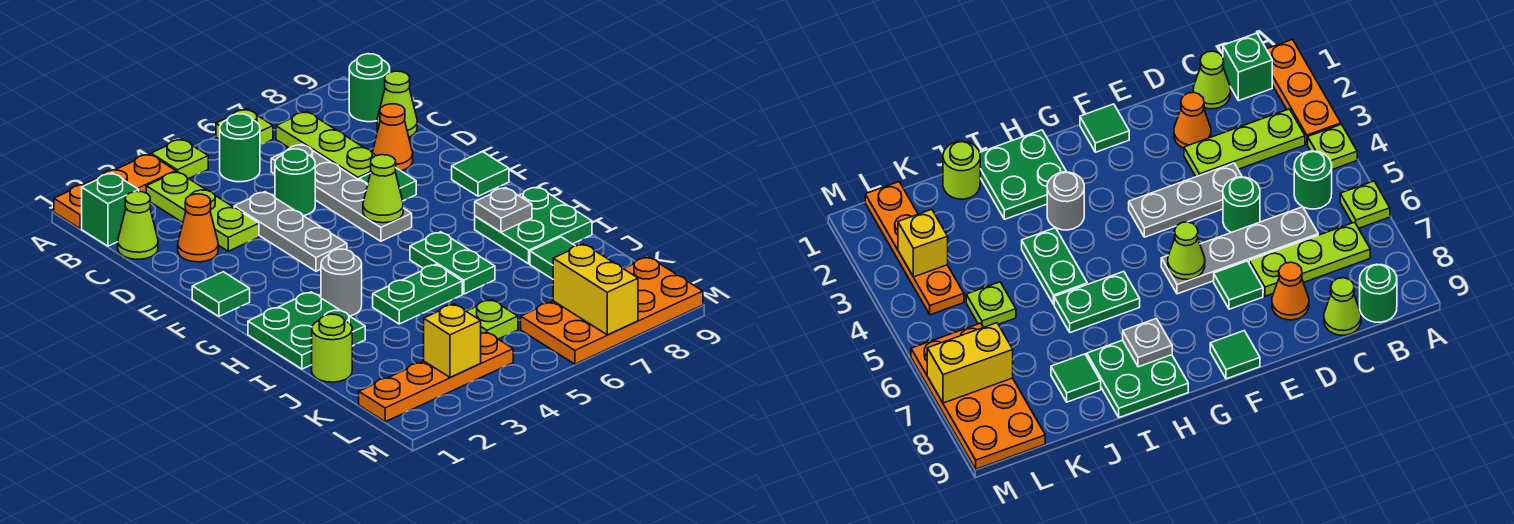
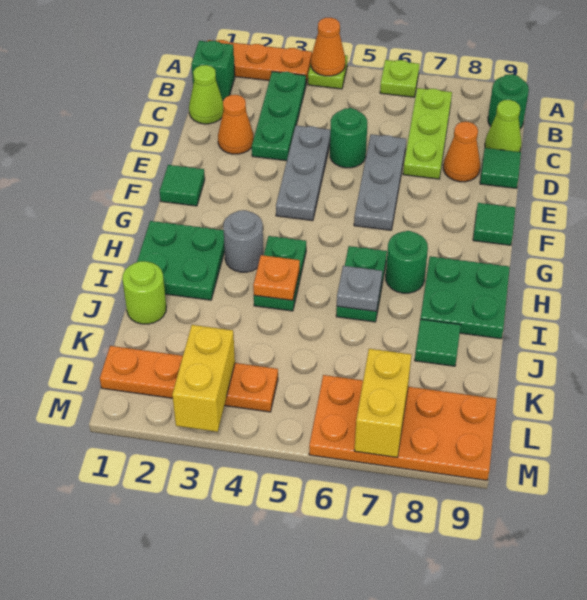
none -> orange cone A4 level 2
lime plate B3:D3 level 1 -> green plate B3:D3 level 1
green round brick B5 level 1 -> green round brick H7 level 1
grey plate C6:F6 level 1 -> grey plate D6:F6 level 1
green tile E7 level 1 -> green tile D9 level 1
lime cone F6 level 2 -> none
grey plate H8 level 2 -> grey plate I6 level 2
green plate I4:I5 level 1 -> green plate H4:I4 level 1
none -> orange plate I4 level 2
lime plate K5 level 1 -> none
yellow brick L3 level 2 -> yellow brick L3:M3 level 2

